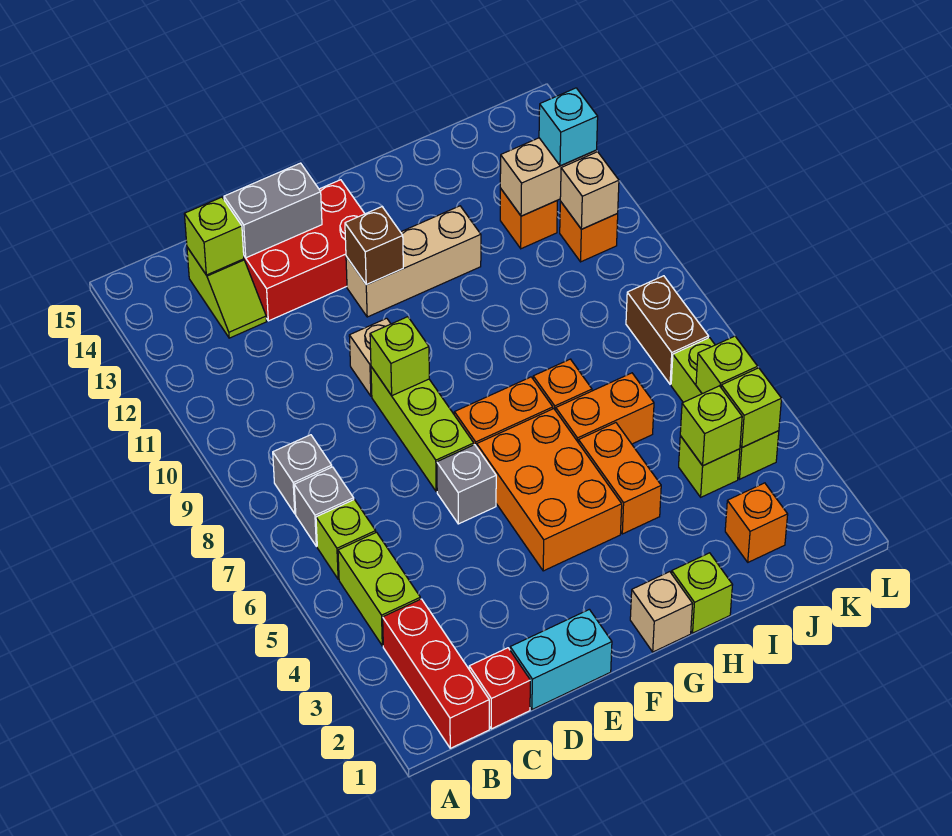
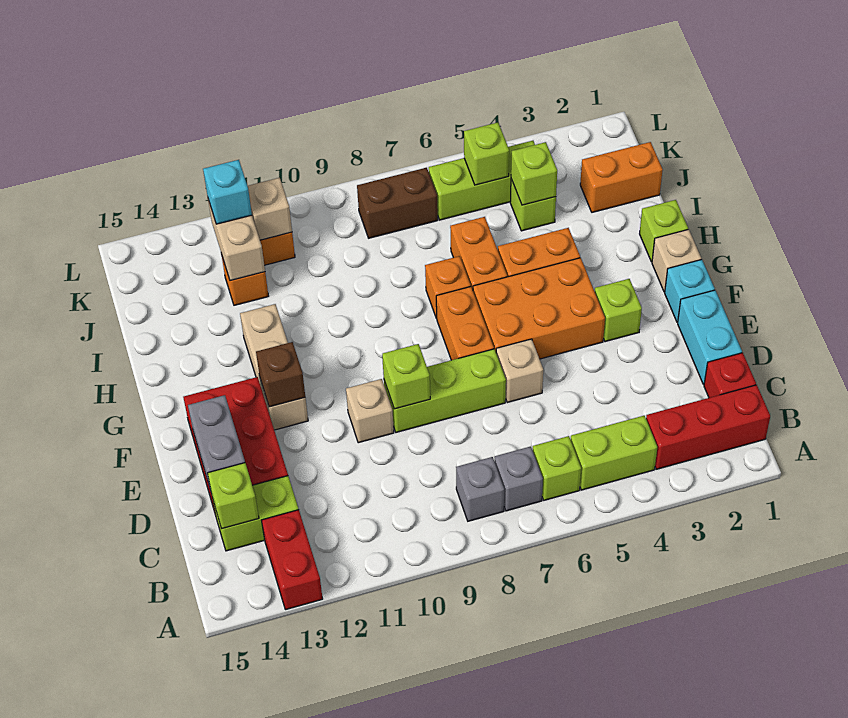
none -> red brick A13:B13 level 1
lime slope C13:C14 level 1 top 14 -> lime brick C13:C14 level 1
grey brick E6 level 1 -> tan brick E6 level 1
none -> cyan brick F1 level 1
orange brick J2 level 1 -> orange brick J1:J2 level 1
lime brick K4 level 2 -> lime brick F3 level 1

